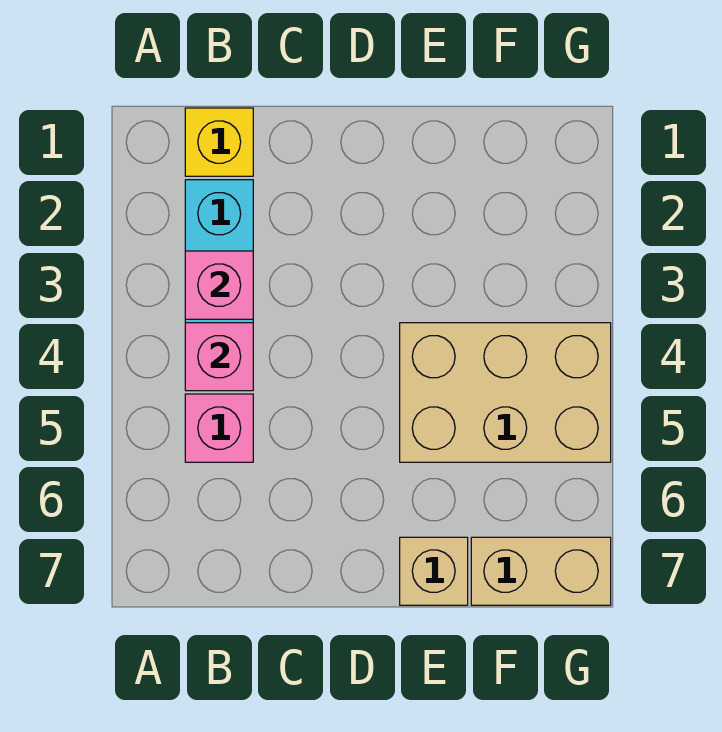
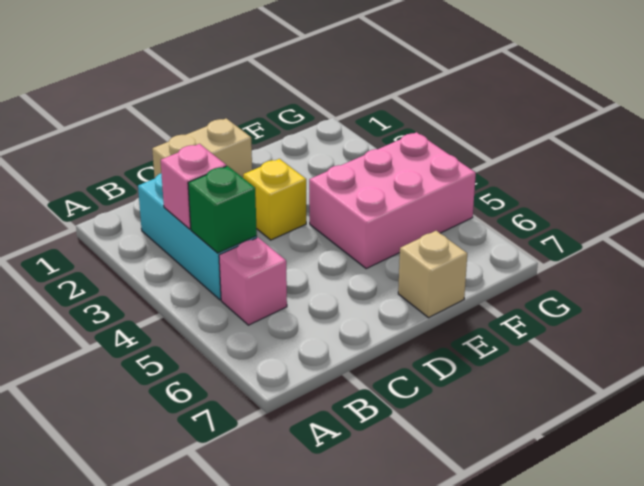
yellow brick B1 level 1 -> yellow brick D3 level 1
pink brick B4 level 2 -> green brick B4 level 2
tan brick E4:G5 level 1 -> pink brick E4:G5 level 1
tan brick F7:G7 level 1 -> tan brick C1:D1 level 1

